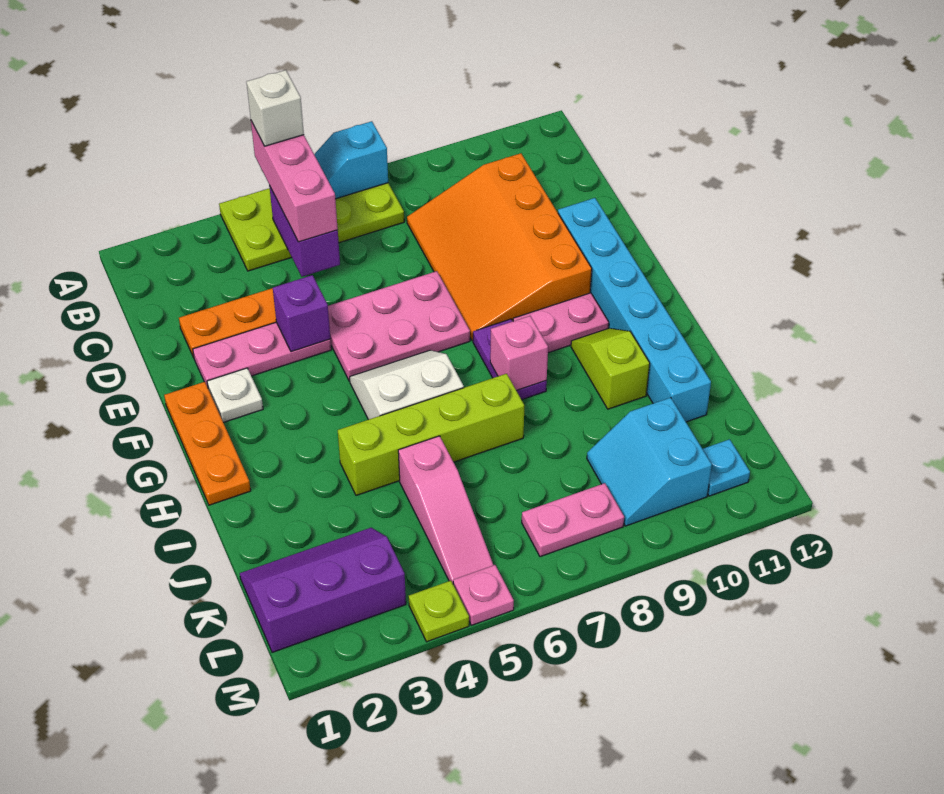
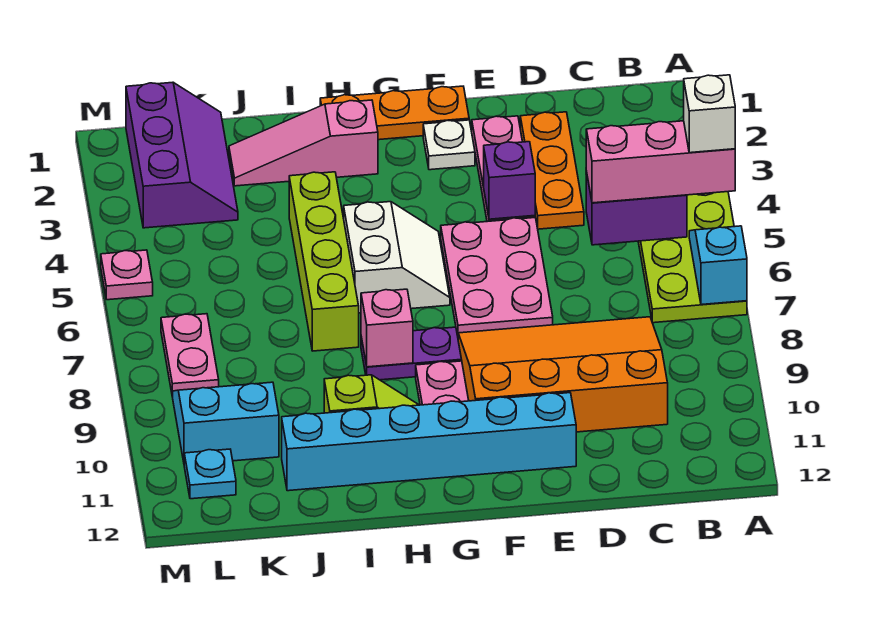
pink slope J5:L5 level 1 top J -> pink slope H2:J2 level 1 top H
lime plate M4 level 1 -> none

